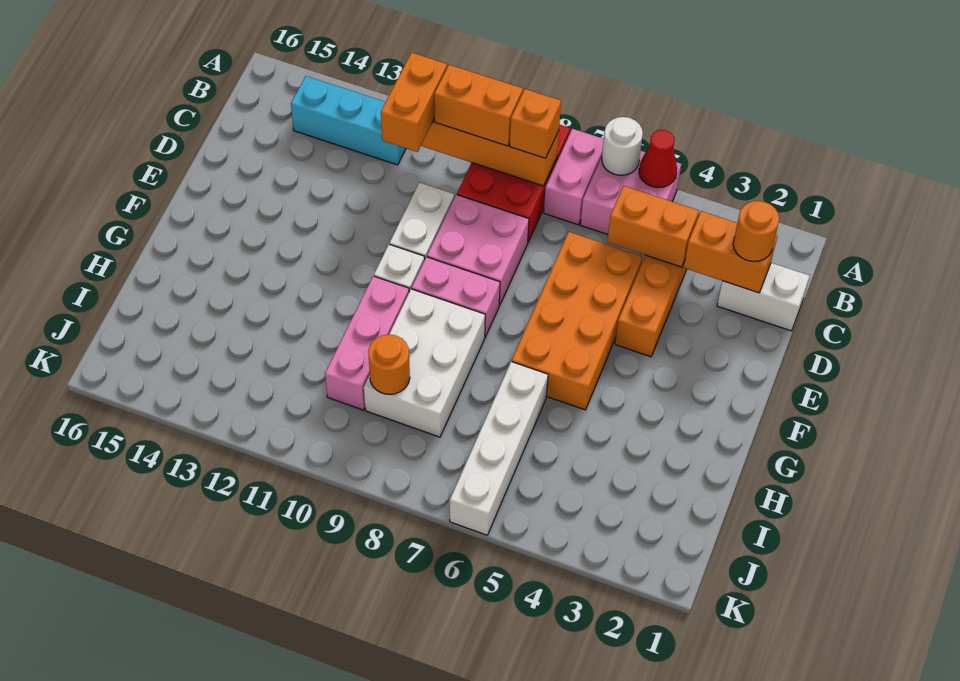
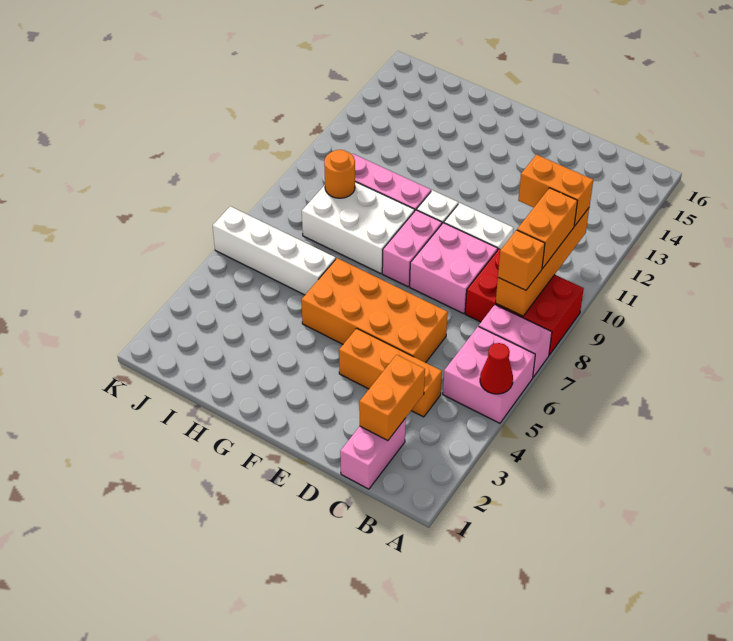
white round brick A6 level 2 -> none
cyan brick B12:B14 level 1 -> none
white brick C1:C2 level 1 -> pink brick C1:C2 level 1
orange round brick C2 level 3 -> none
orange brick C4:C5 level 2 -> none

